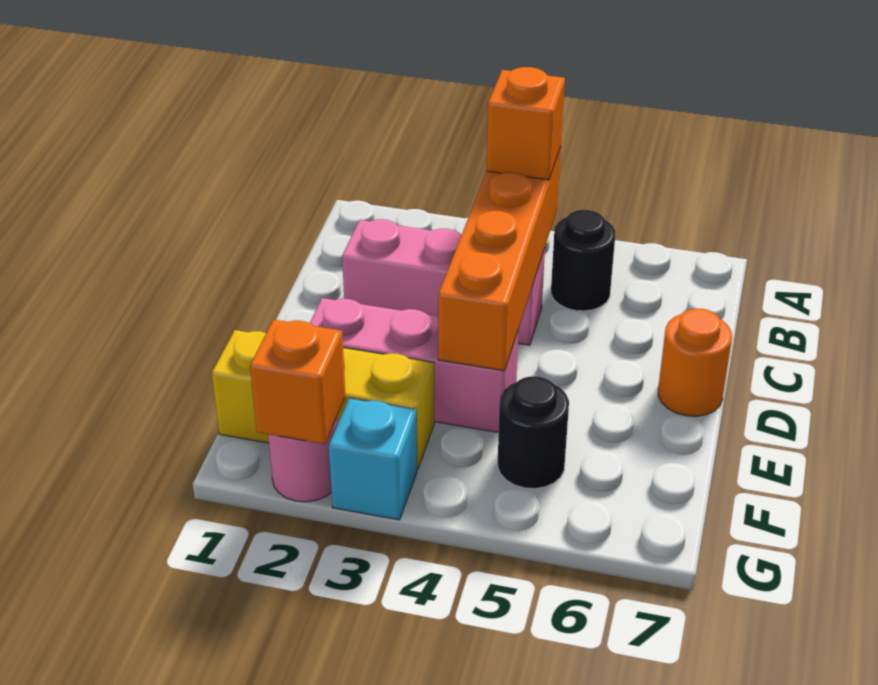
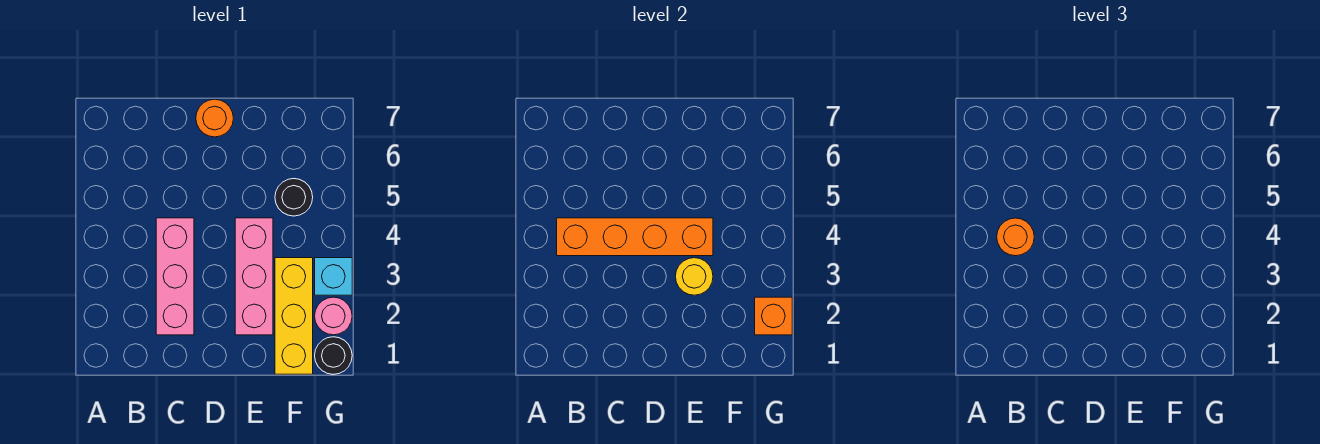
orange brick B4 level 3 -> orange round brick B4 level 3
black round brick B5 level 1 -> black round brick G1 level 1
none -> yellow round brick E3 level 2

